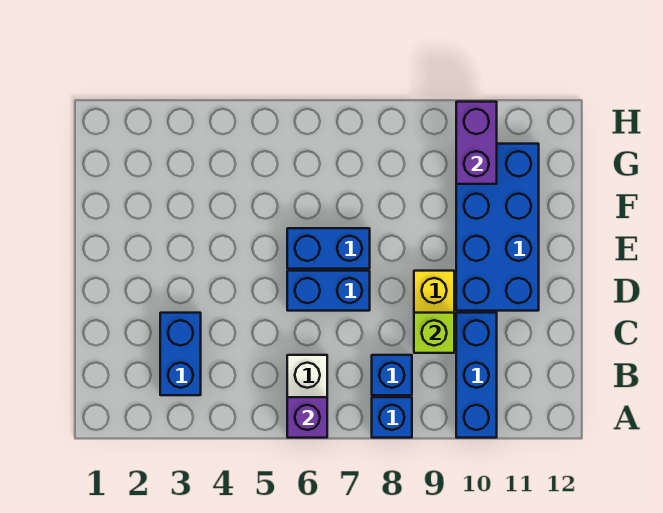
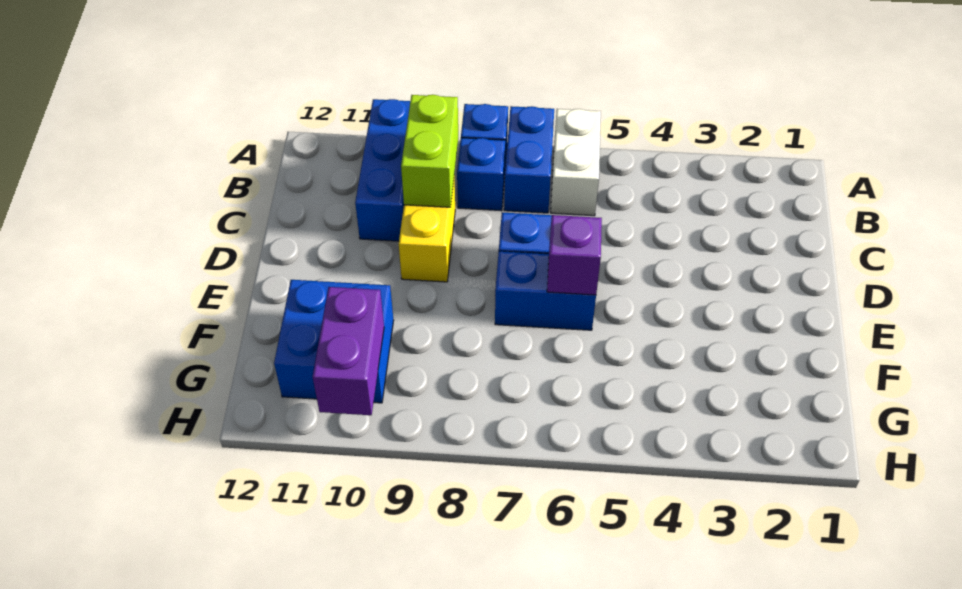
purple brick A6 level 2 -> purple brick E6 level 2
blue brick B3:C3 level 1 -> blue brick A7:B7 level 1
lime brick C9 level 2 -> lime brick B9:C9 level 2
blue brick D10:G11 level 1 -> blue brick F10:G11 level 1

